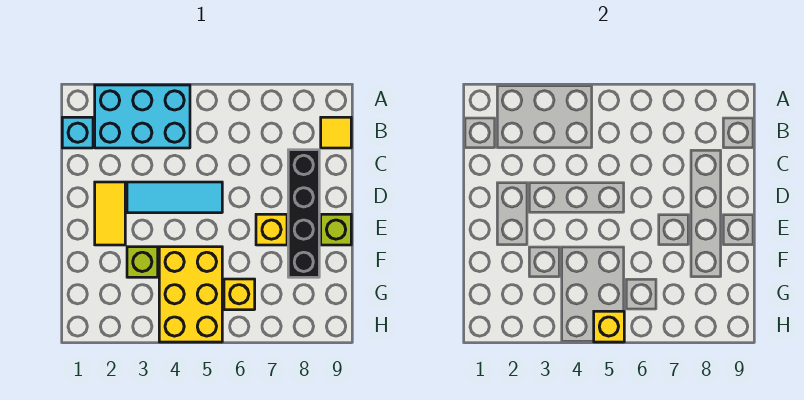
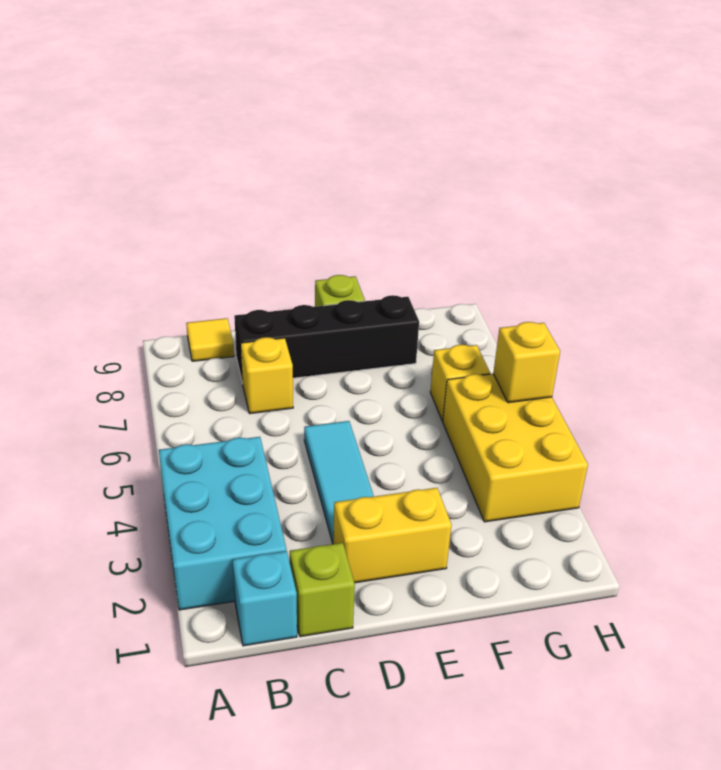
yellow tile D2:E2 level 1 -> yellow brick D2:E2 level 1
yellow brick E7 level 1 -> yellow brick C7 level 1
lime brick F3 level 1 -> lime brick C1 level 1
yellow brick F4:H5 level 1 -> yellow brick G3:H5 level 1

